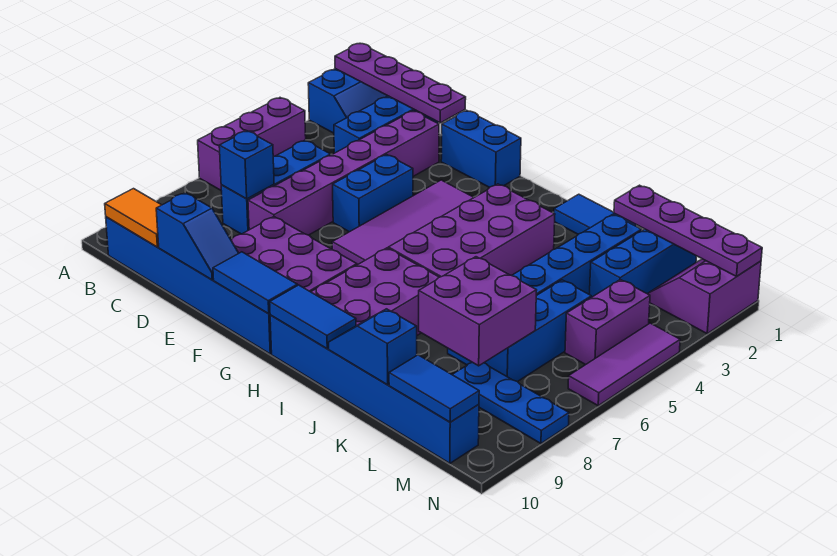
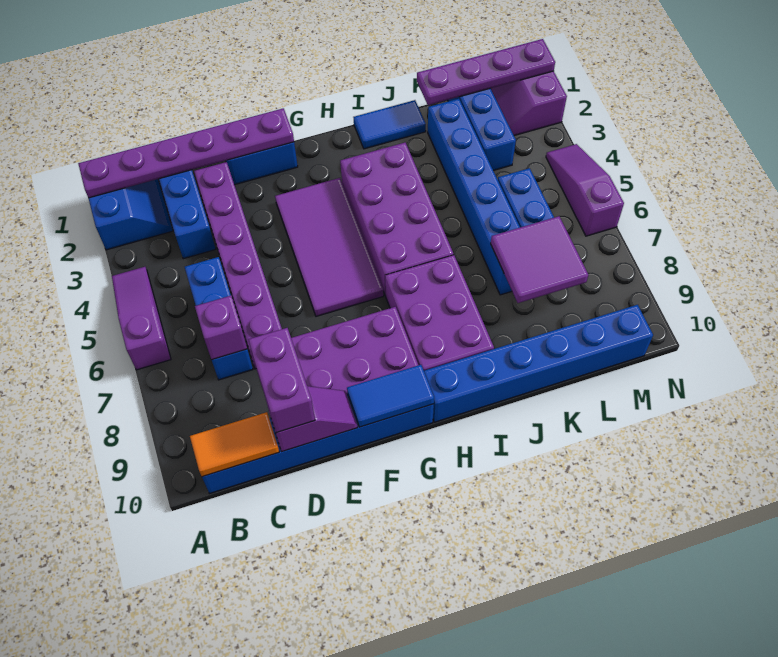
purple plate A1:D1 level 2 -> purple plate A1:F1 level 2
purple brick A4:A6 level 1 -> purple slope A4:A6 level 1 top 6
blue brick C7 level 2 -> purple brick C7 level 2
blue slope D10:E10 level 2 top D -> purple slope D10:E10 level 2 top D
blue brick E4:E5 level 1 -> none
blue tile H10:I10 level 2 -> none
blue slope J10:K10 level 2 top K -> none
purple brick K7:L8 level 2 -> purple tile K7:L8 level 2
blue plate L8:N8 level 1 -> none
blue tile L10:M10 level 2 -> none
purple brick M4:M5 level 1 -> purple brick D9:D10 level 3
purple tile N4:N6 level 1 -> purple slope N4:N6 level 1 top 6

